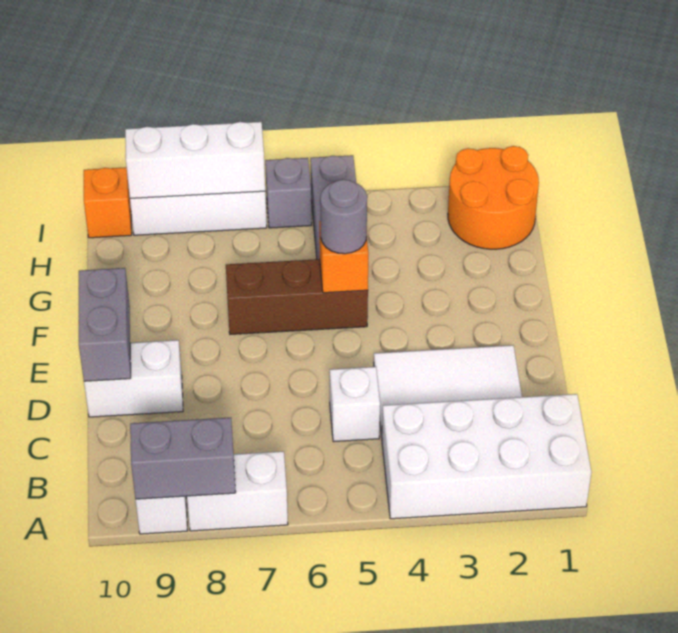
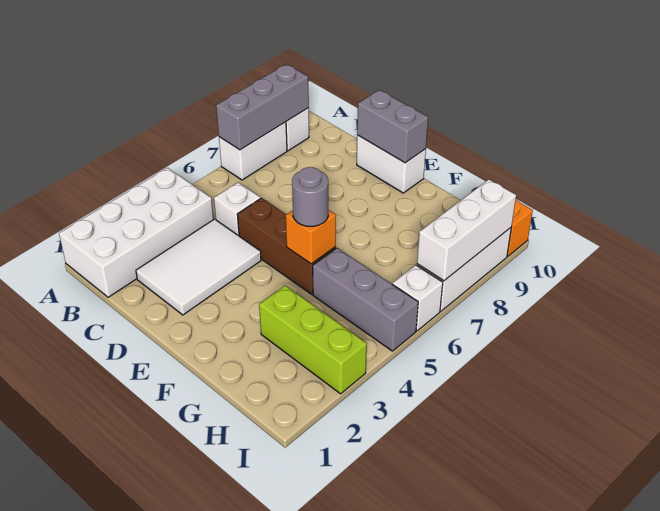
grey brick A8:A9 level 2 -> grey brick A7:A9 level 2
white brick D9:D10 level 1 -> white brick D10:E10 level 1
brown brick F5:F7 level 1 -> brown brick D5:F5 level 1
none -> lime brick G3:I3 level 1
orange round brick H1:I2 level 1 -> none
grey brick I6 level 1 -> white brick I6 level 1

